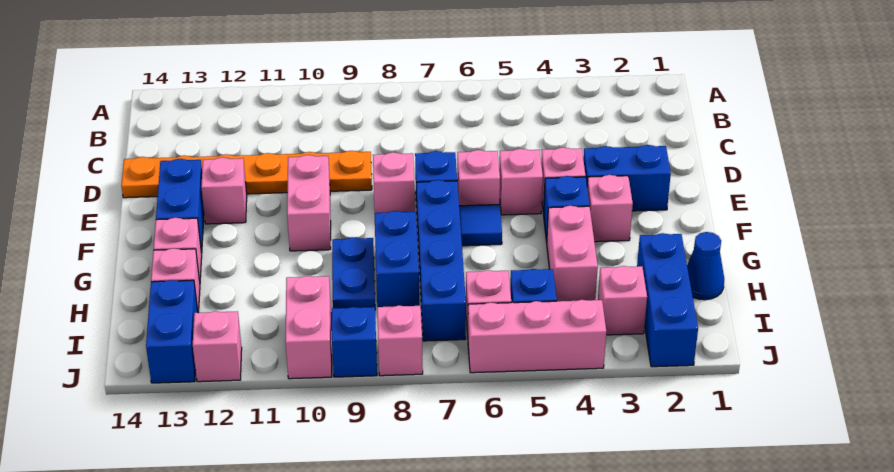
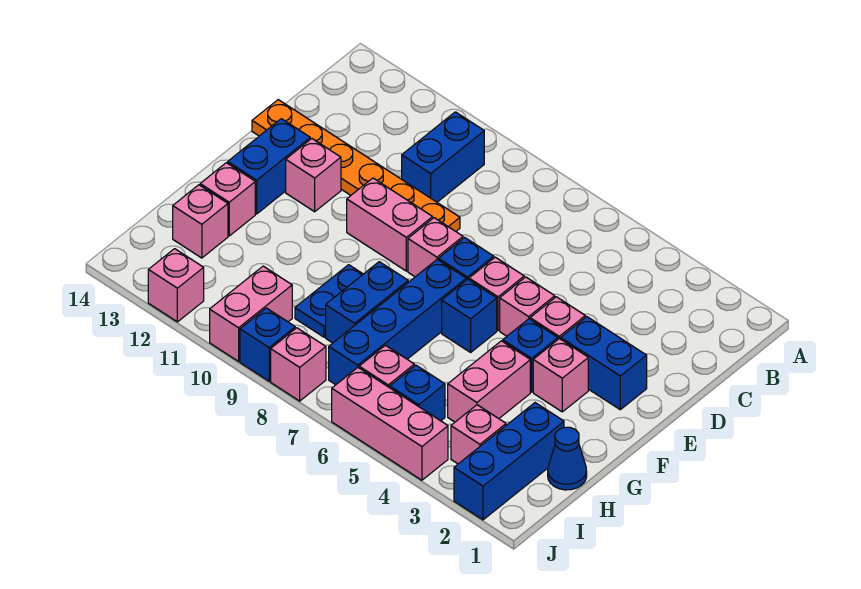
pink brick E10:F10 level 1 -> pink brick E9:E10 level 1
blue tile F6 level 1 -> blue brick F6 level 1
blue brick I13:J13 level 1 -> blue brick B10:C10 level 1

